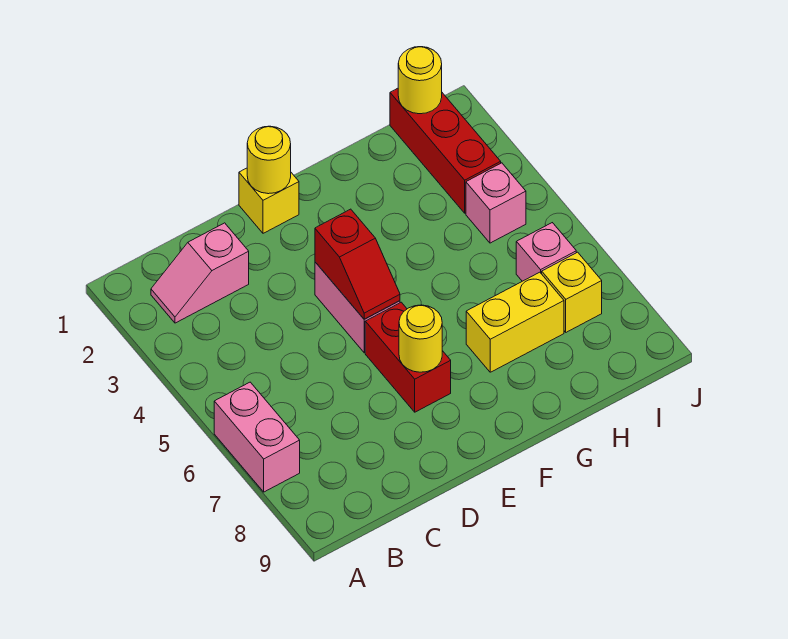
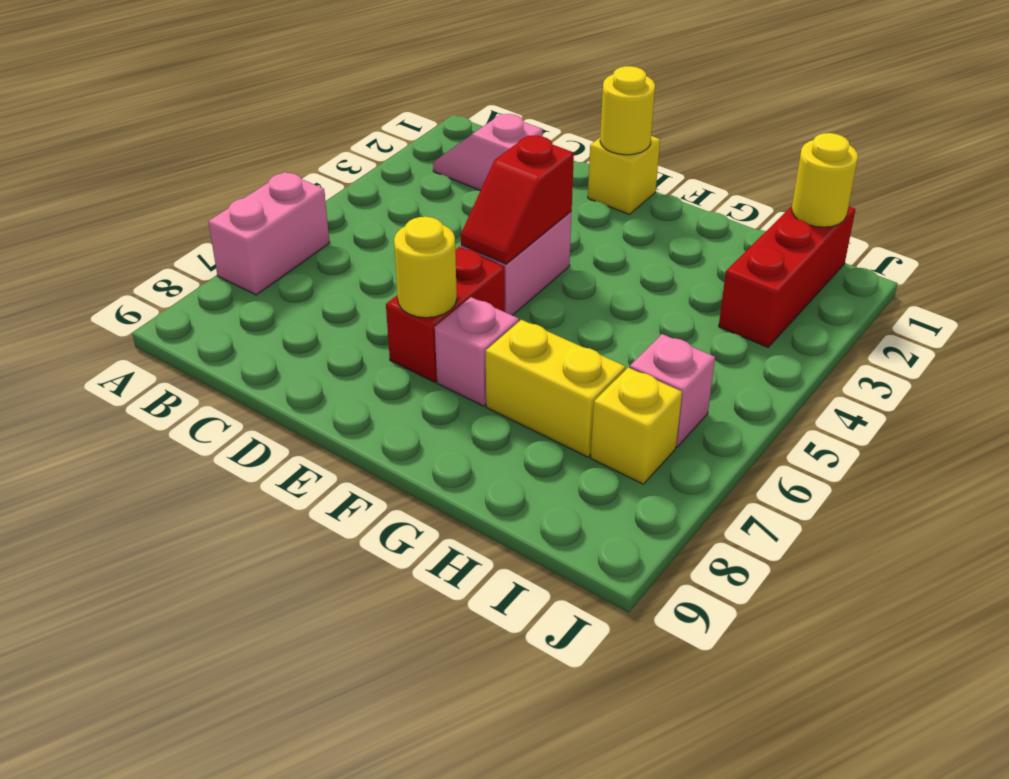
pink brick I4 level 1 -> pink brick F7 level 1

